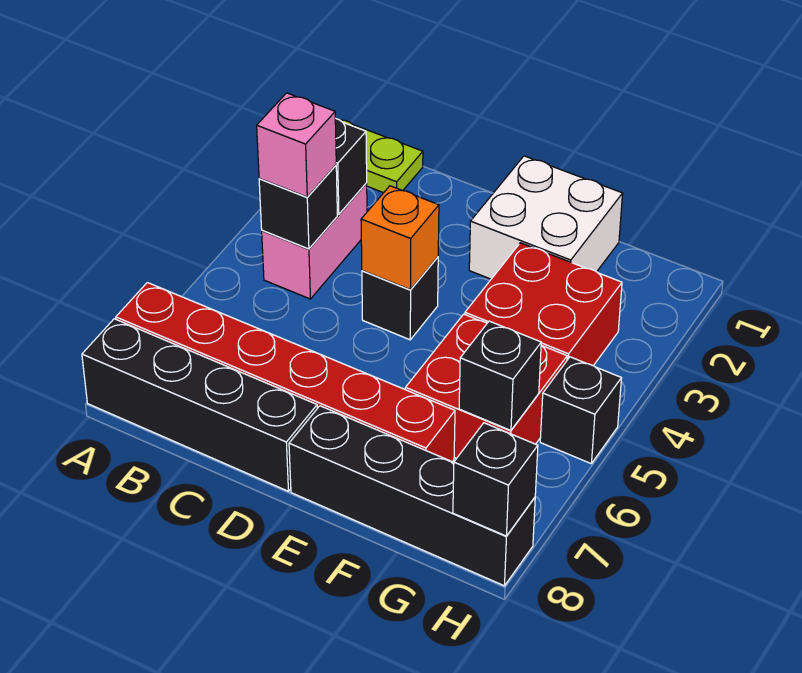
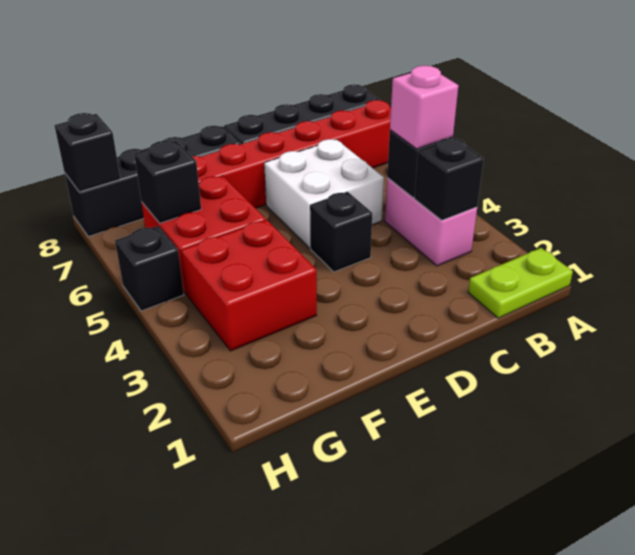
orange brick D4 level 2 -> none
white brick E1:F2 level 1 -> white brick C5:D6 level 1

